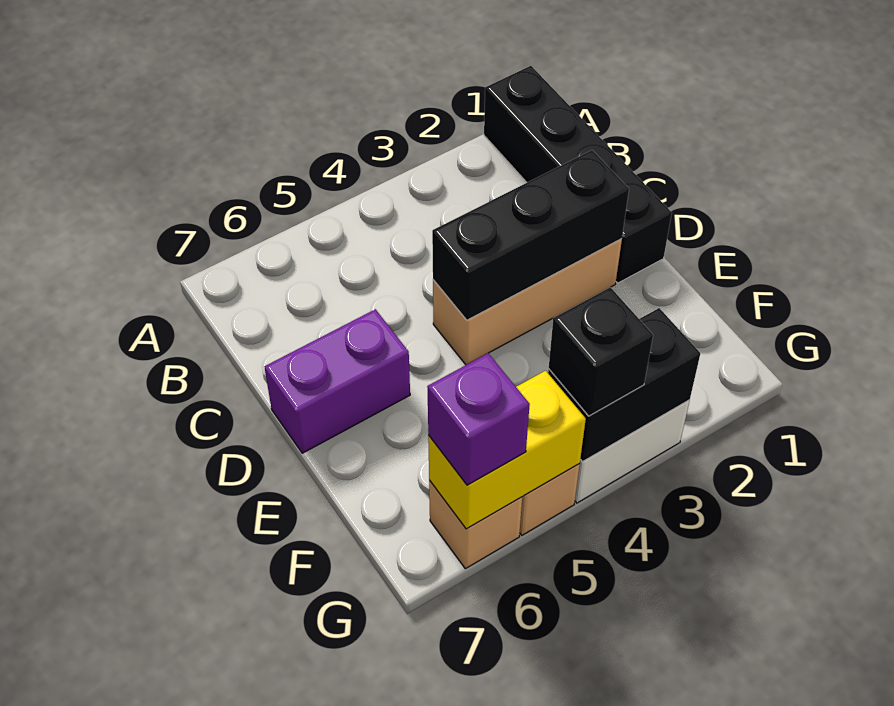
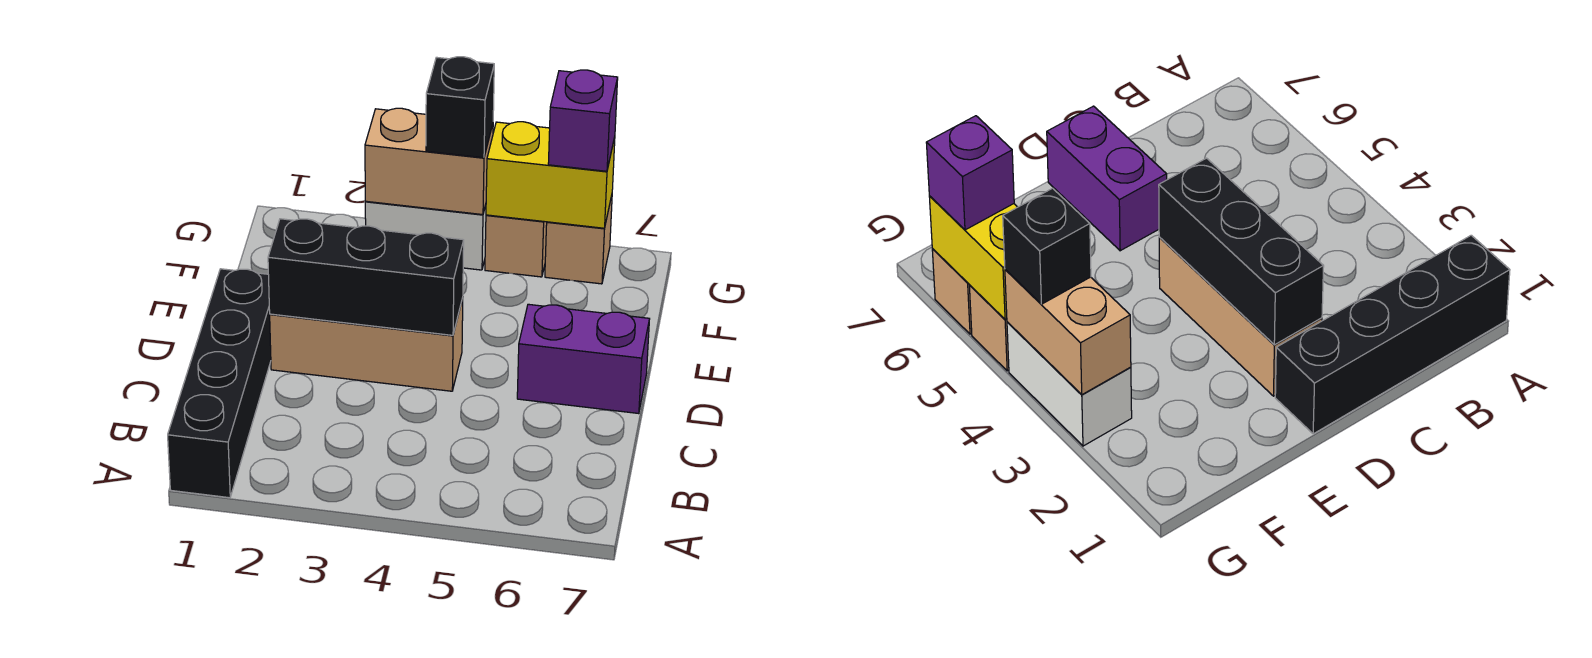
black brick G3:G4 level 2 -> tan brick G3:G4 level 2

